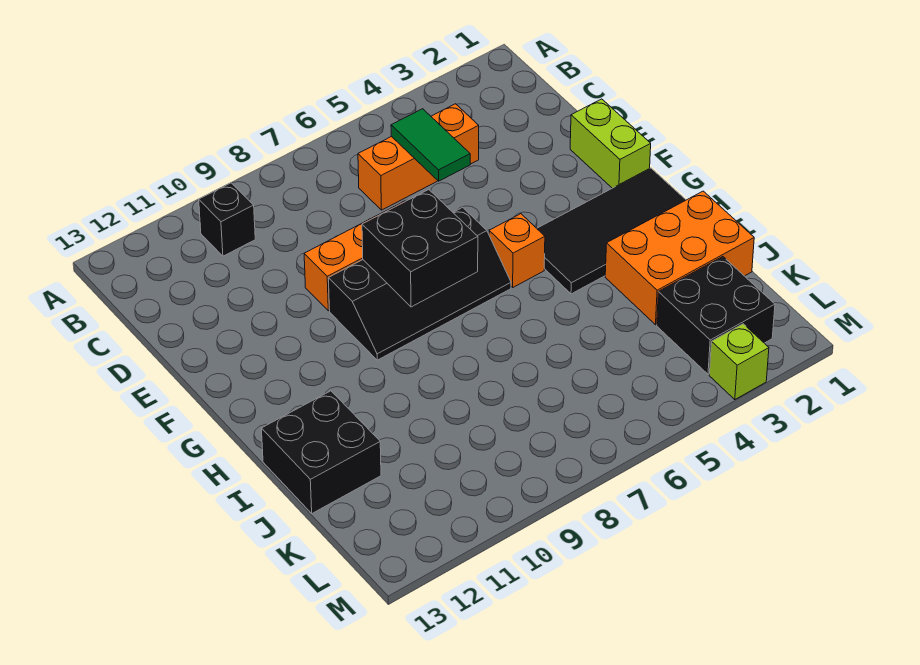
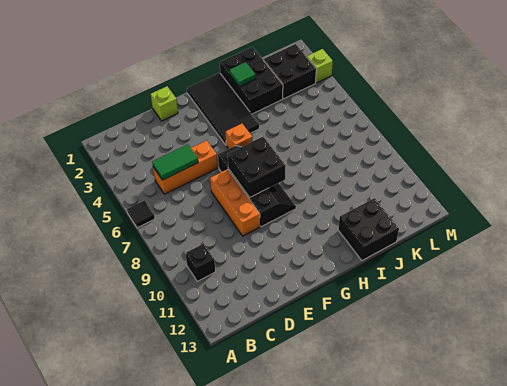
none -> black tile A6 level 1
orange brick C4:C6 level 1 -> orange brick C5:E5 level 1
lime brick E1:F1 level 1 -> lime brick E1 level 1
orange brick I1:J3 level 1 -> black brick I1:J3 level 1
none -> green tile I2 level 2

